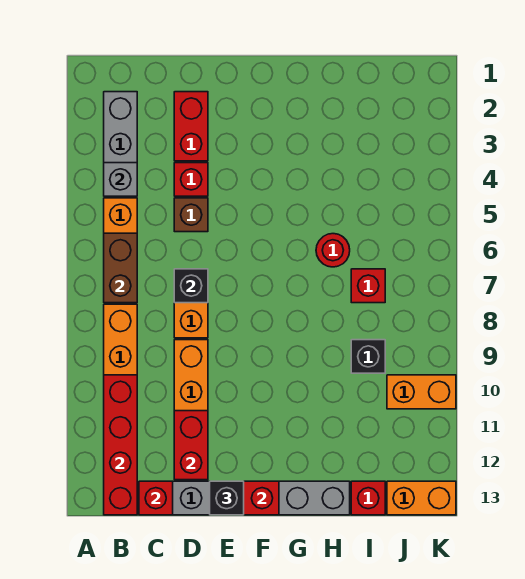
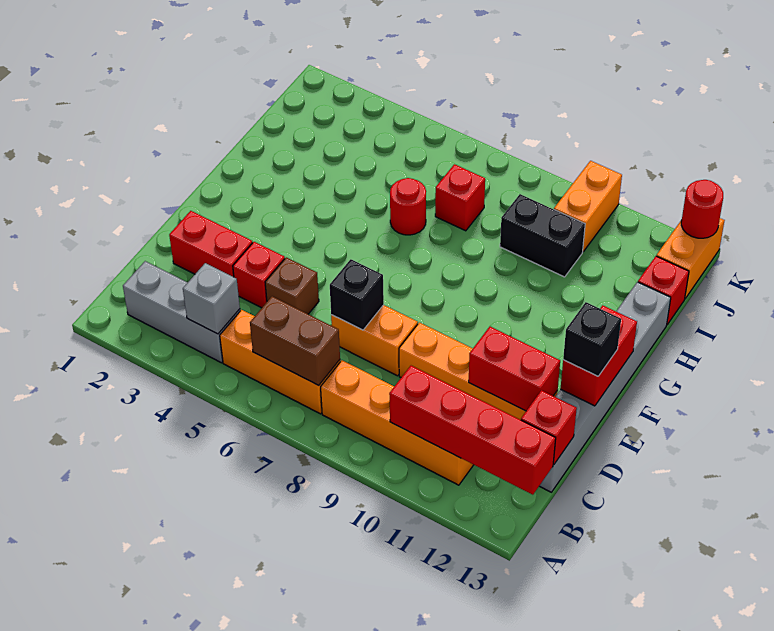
black brick I9 level 1 -> black brick I9:I10 level 1
none -> red round brick K13 level 2

